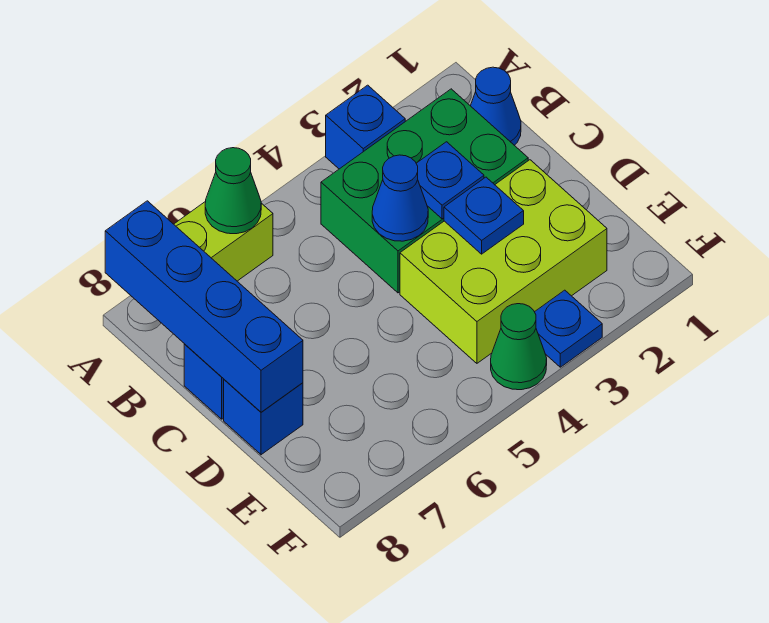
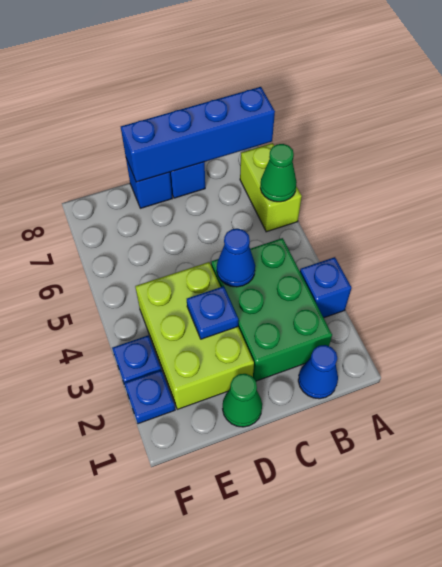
blue plate C3 level 2 -> blue plate F2 level 1
green cone F4 level 1 -> green cone D1 level 1

